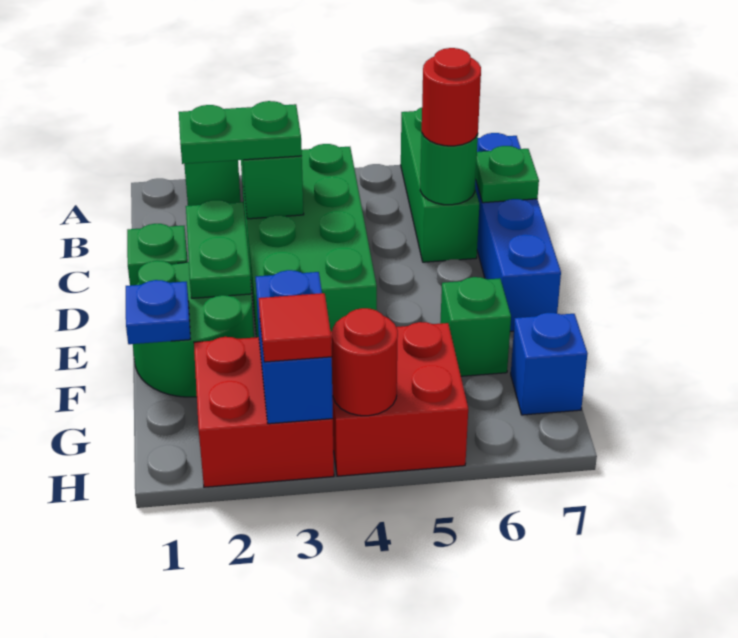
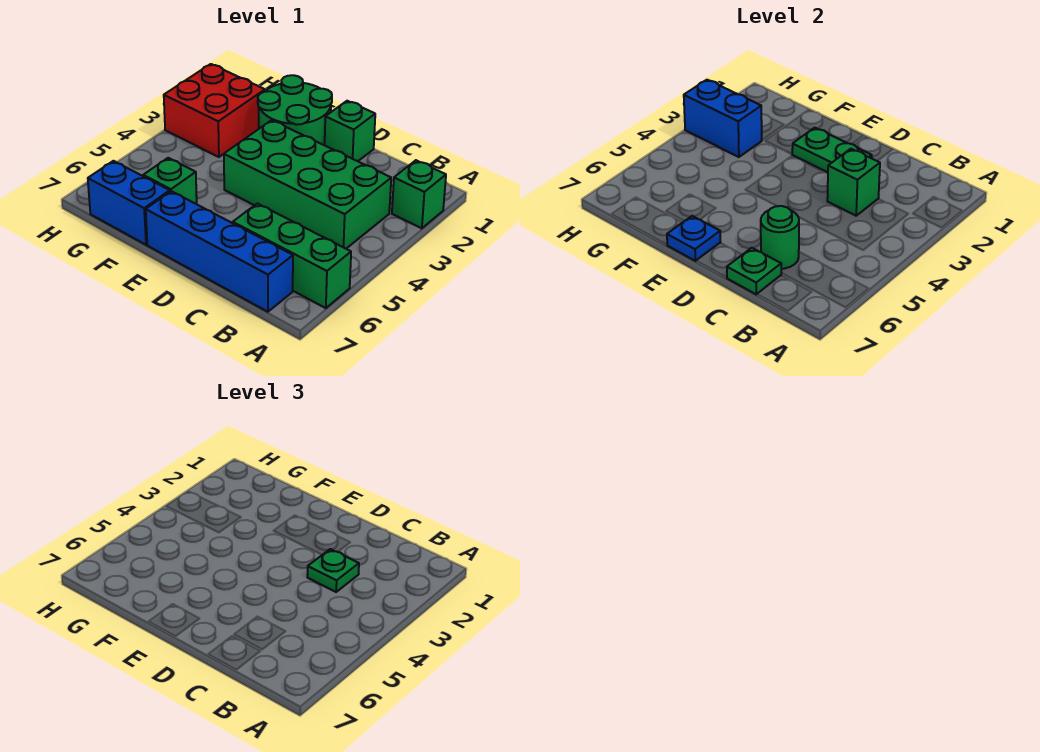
green plate C2:C3 level 3 -> green plate C3 level 3
red round brick C6 level 3 -> none
blue plate F1 level 2 -> blue plate E7 level 2
red brick G4:H5 level 1 -> none
blue brick G7 level 1 -> blue brick F7:G7 level 1
red tile H3 level 3 -> none
red round brick H4 level 2 -> none

